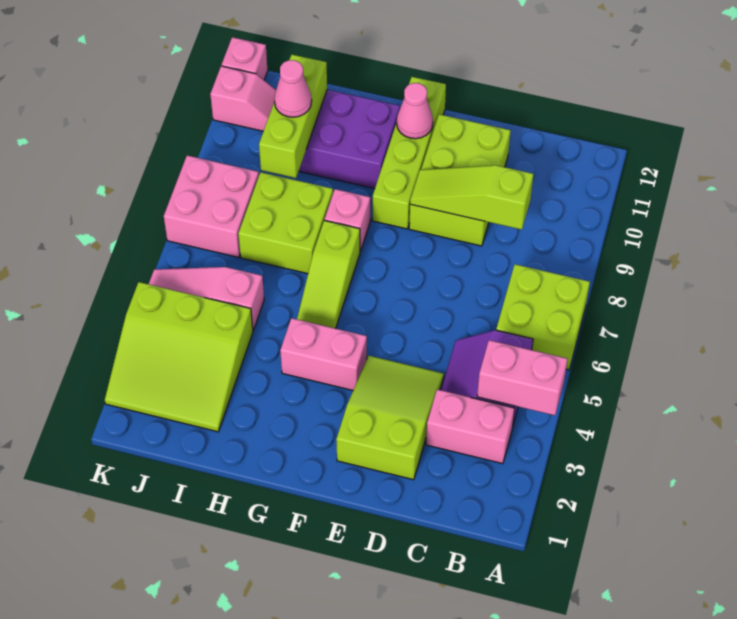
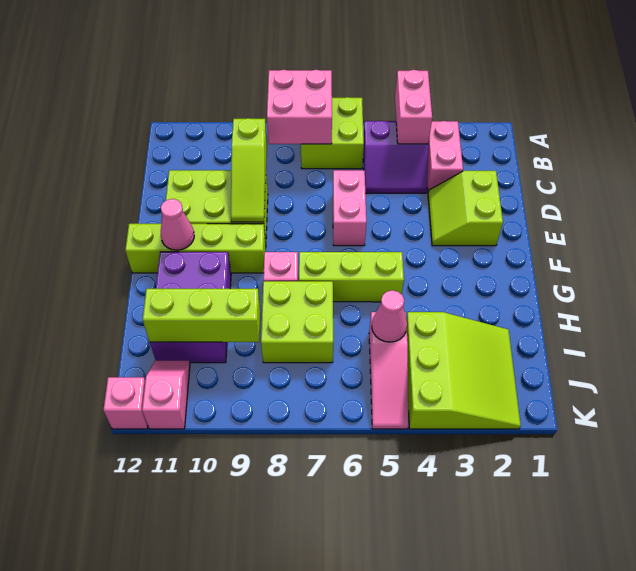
lime slope D2:E4 level 1 top 2 -> lime slope D2:E3 level 1 top 2
pink brick F4:G4 level 1 -> pink brick D6:E6 level 1
lime slope G5:G7 level 1 top 7 -> lime brick G5:G7 level 1
pink cone I10 level 3 -> pink cone I5 level 2
pink brick J7:K8 level 1 -> pink brick A7:B8 level 2

